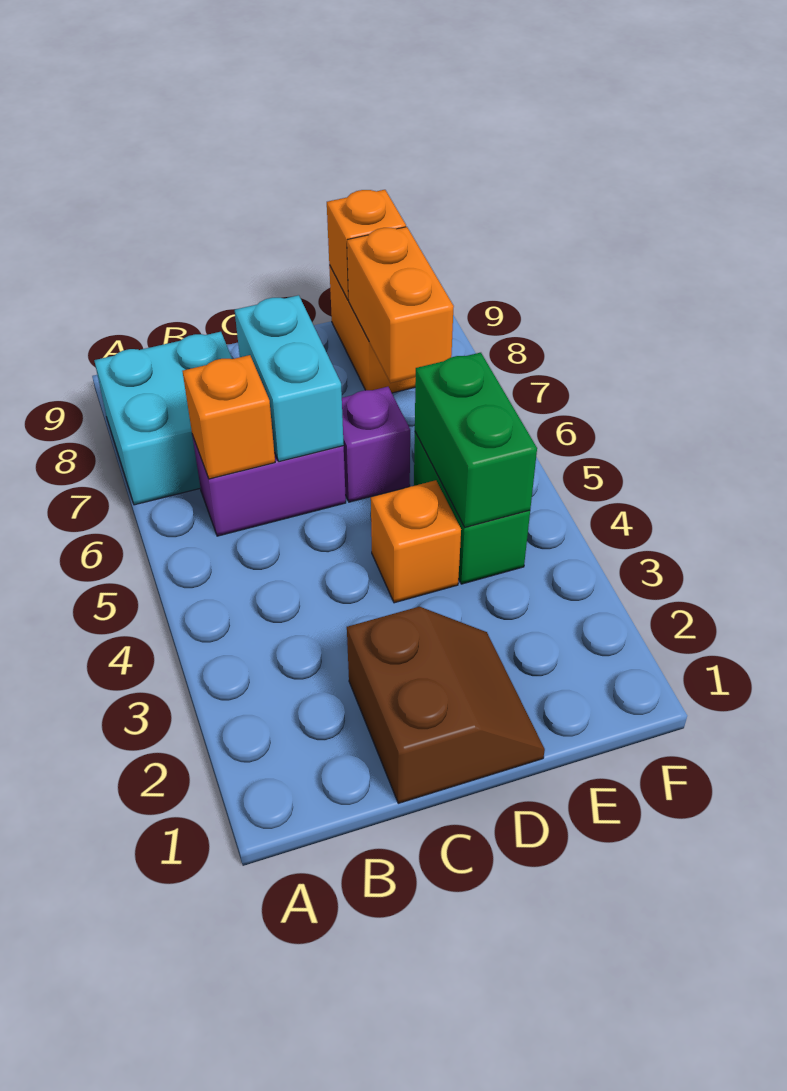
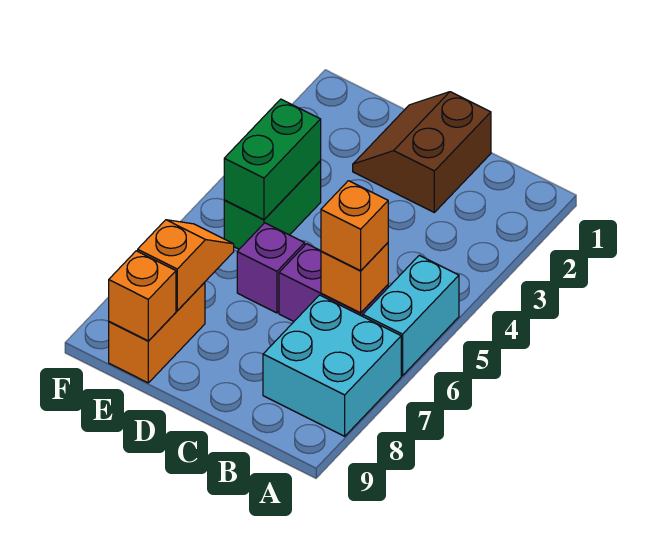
cyan brick C6:C7 level 2 -> cyan brick A5:A6 level 1
orange brick D4 level 1 -> orange brick B6 level 3
orange brick E7:E8 level 2 -> orange slope E7:E8 level 2 top 8

